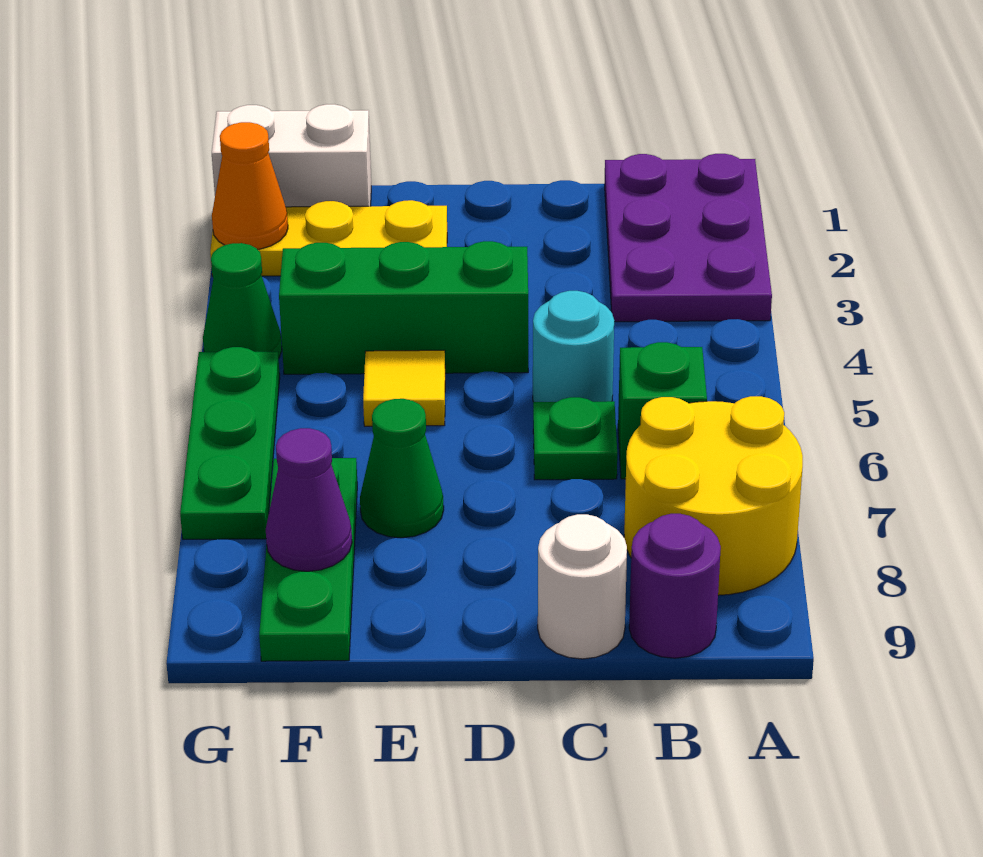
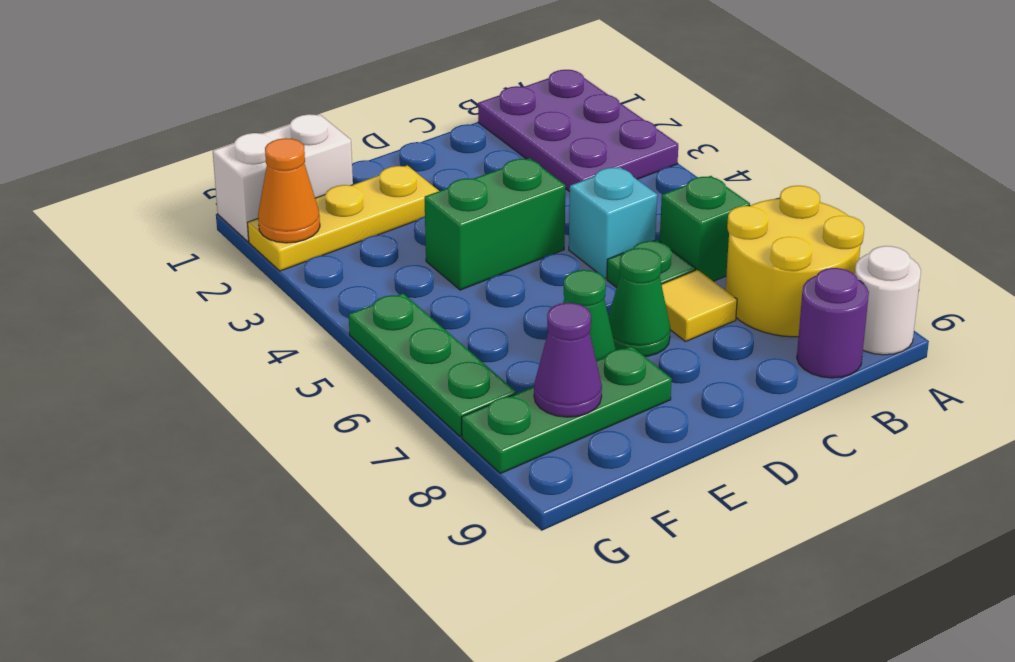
cyan round brick C5 level 1 -> cyan brick C5 level 1
white round brick C9 level 1 -> white round brick A9 level 1
green brick D4:F4 level 1 -> green brick D4:E4 level 1
yellow tile E5 level 1 -> yellow tile C7 level 1
green plate F7:F9 level 1 -> green plate E8:G8 level 1
green cone G4 level 1 -> green cone D7 level 1

